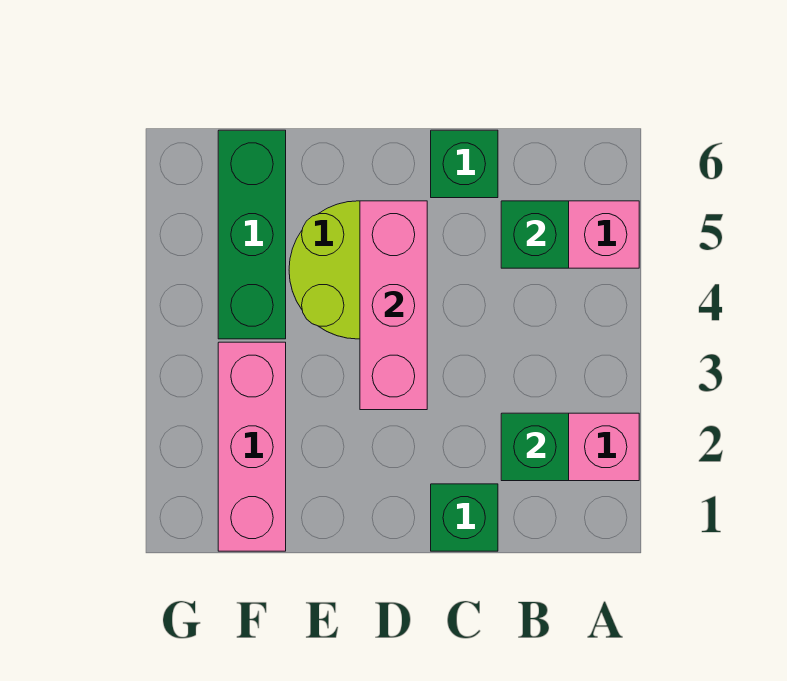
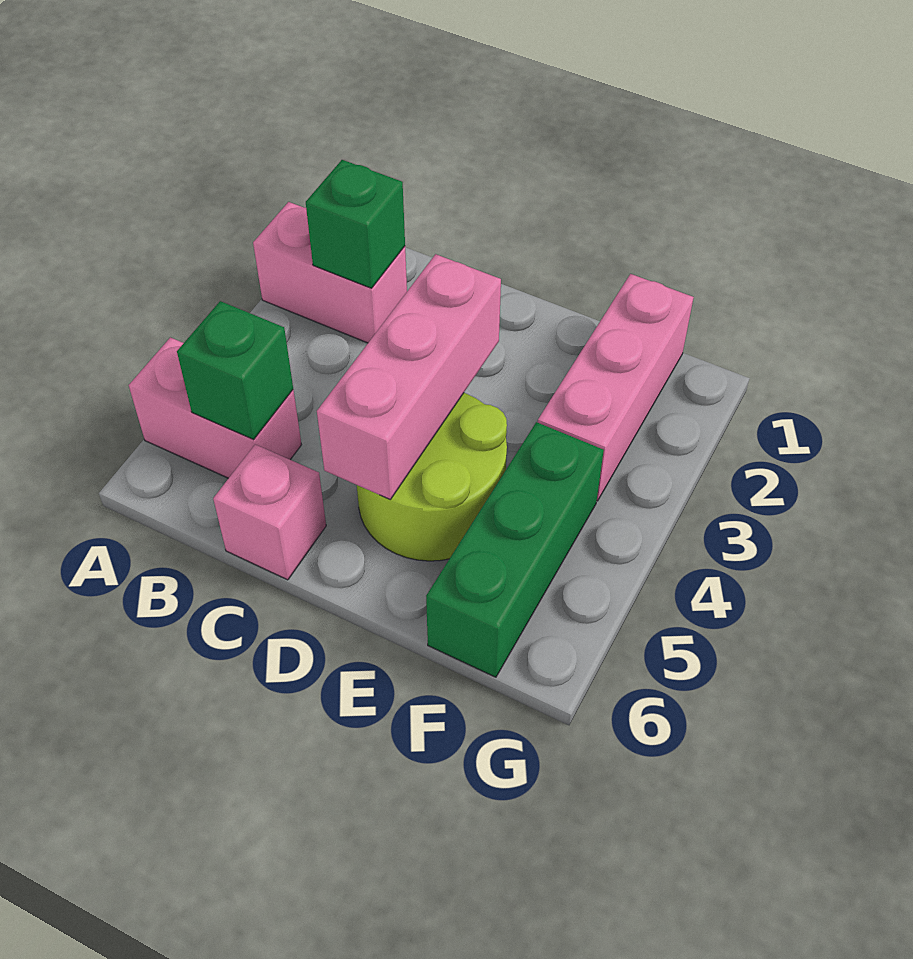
green brick C1 level 1 -> none
green brick C6 level 1 -> pink brick C6 level 1

